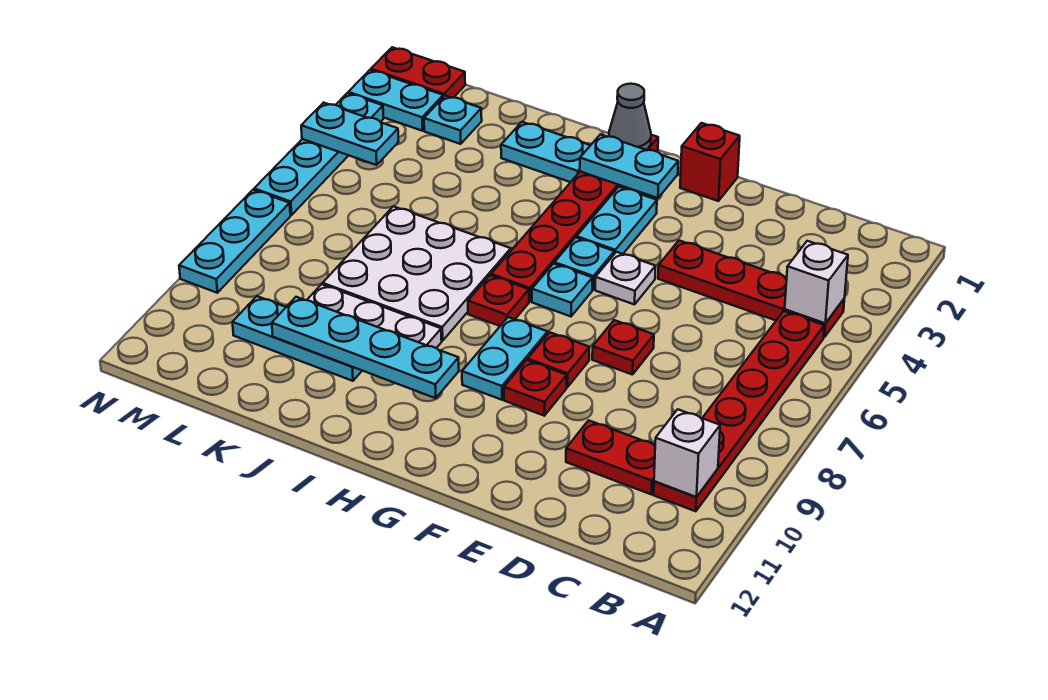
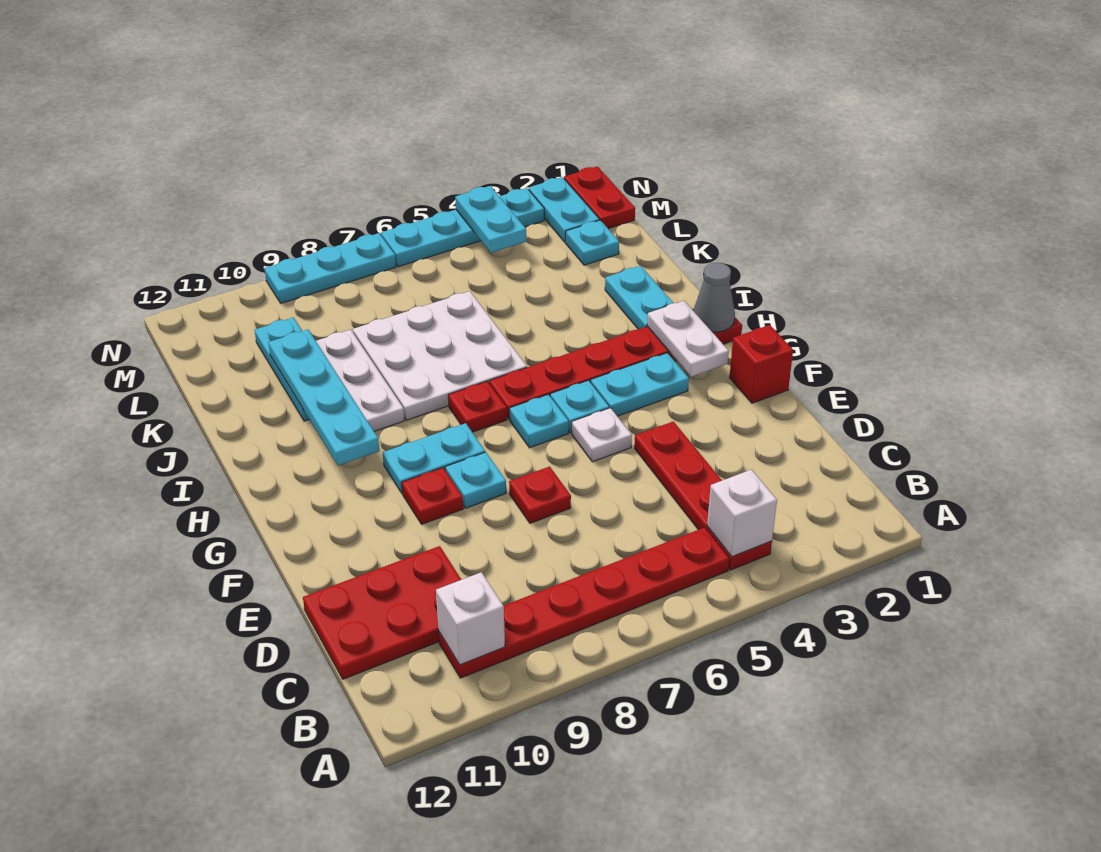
red plate C10:D10 level 1 -> red plate C10:D12 level 1
red plate F8 level 1 -> cyan plate F8 level 1
cyan plate G2:H2 level 2 -> white plate G2:H2 level 2

